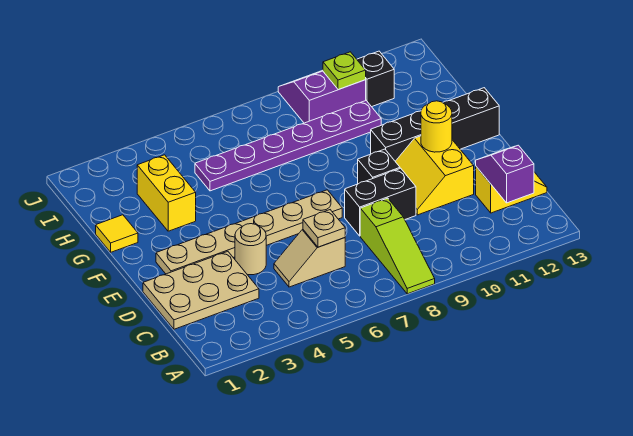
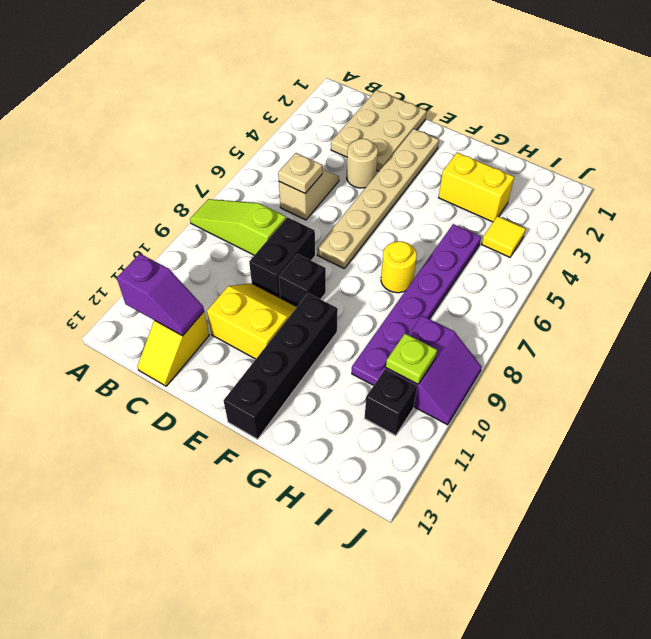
yellow round brick E11 level 2 -> yellow round brick G7 level 1
yellow tile G1 level 1 -> yellow tile I4 level 1

